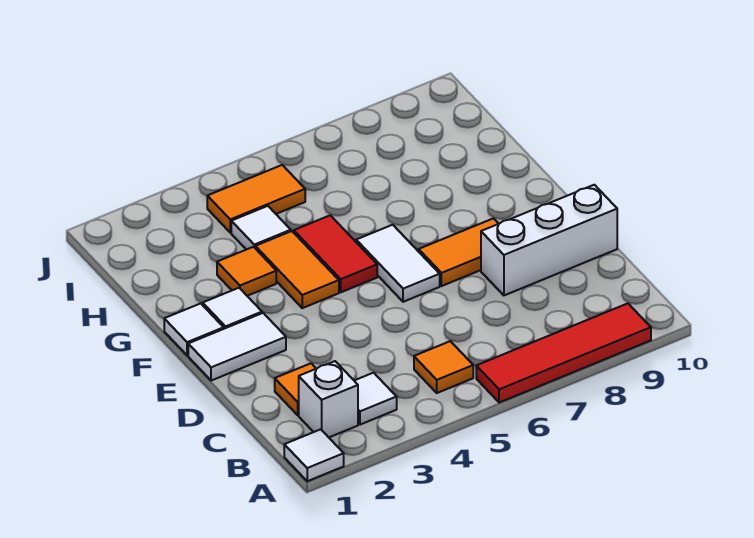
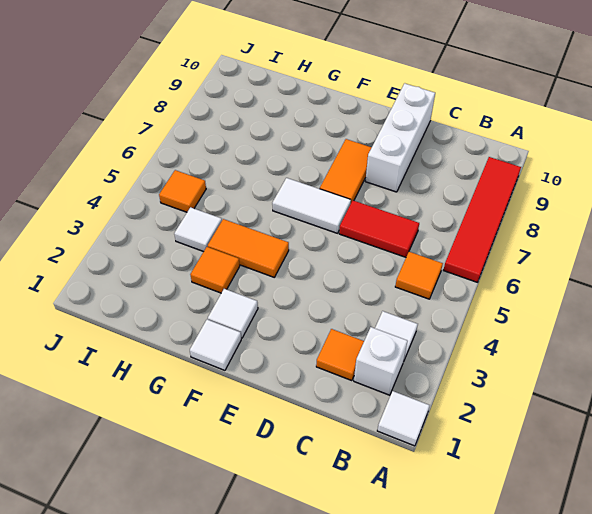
white tile E1:E2 level 1 -> none
red tile F5:G5 level 1 -> red tile C6:D6 level 1
orange tile I4:I5 level 1 -> orange tile I5 level 1

